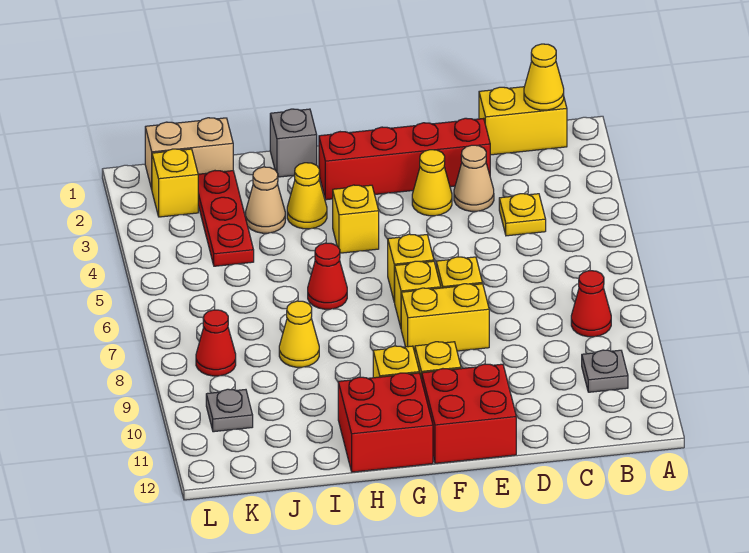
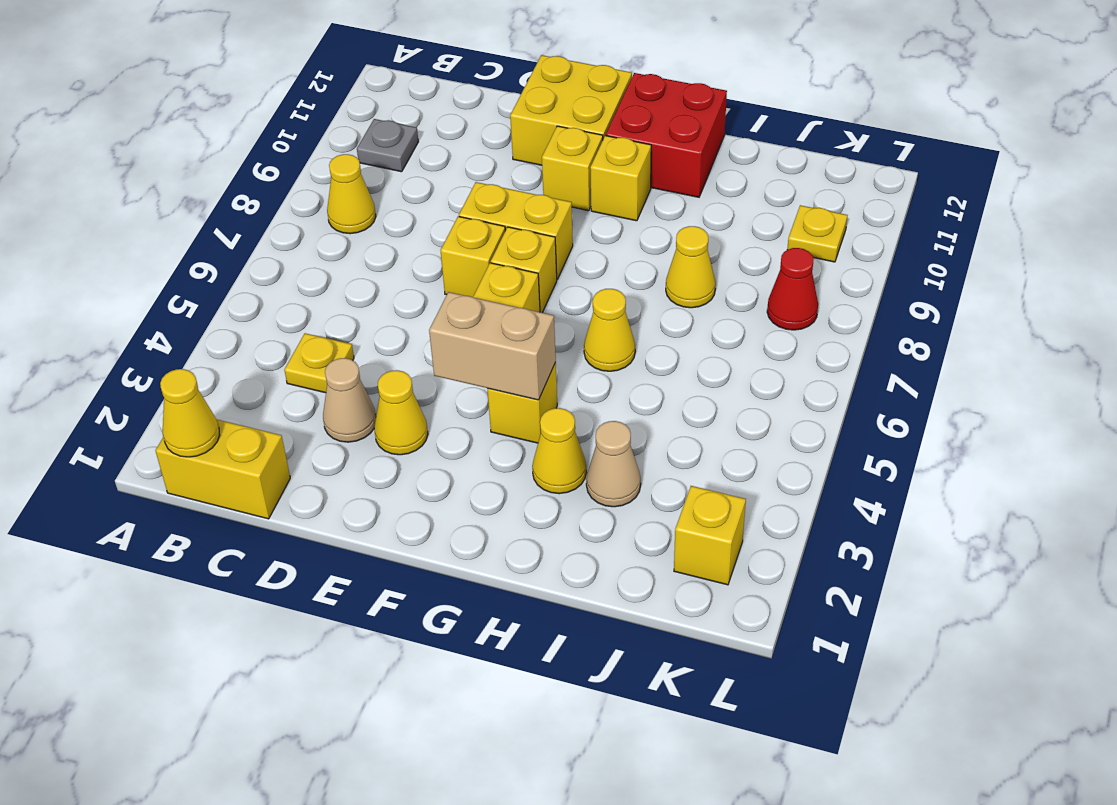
red cone B8 level 1 -> yellow cone B8 level 1
red brick D2:G2 level 1 -> none
red brick E11:F12 level 1 -> yellow brick E11:F12 level 1
grey brick H1 level 1 -> none
red cone H6 level 1 -> yellow cone H6 level 1
tan brick J1:K1 level 1 -> tan brick F4:G4 level 2
red plate J2:J4 level 1 -> none
grey plate K10 level 1 -> yellow plate K10 level 1

